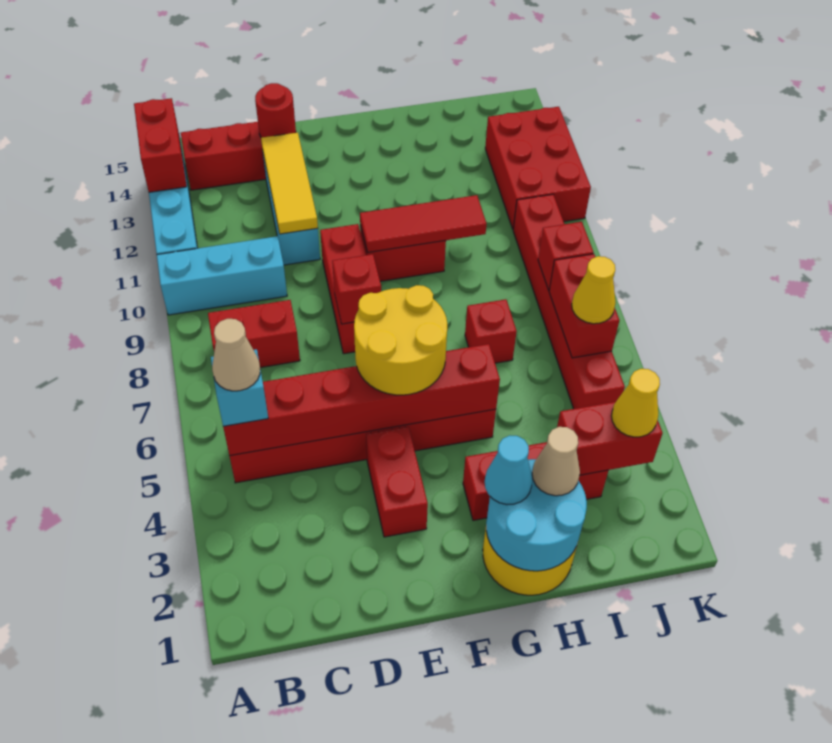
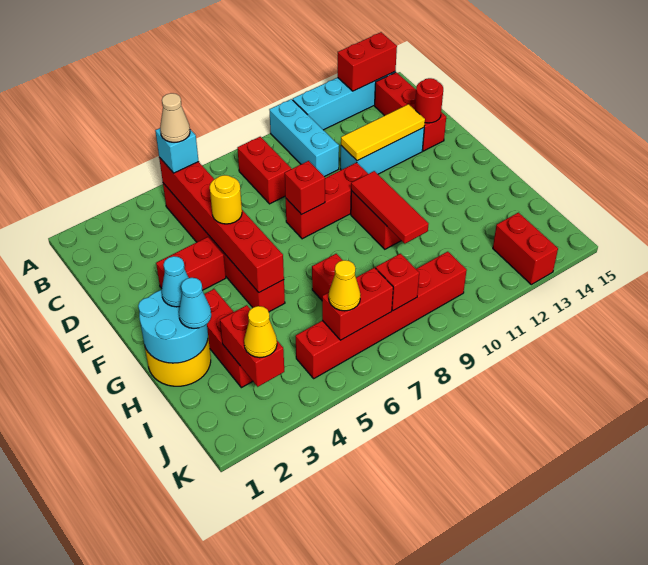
yellow round brick E5:F6 level 3 -> yellow round brick E5 level 3
tan cone H2 level 3 -> cyan cone H2 level 3
red brick J11:K13 level 1 -> red brick J13:K13 level 1

